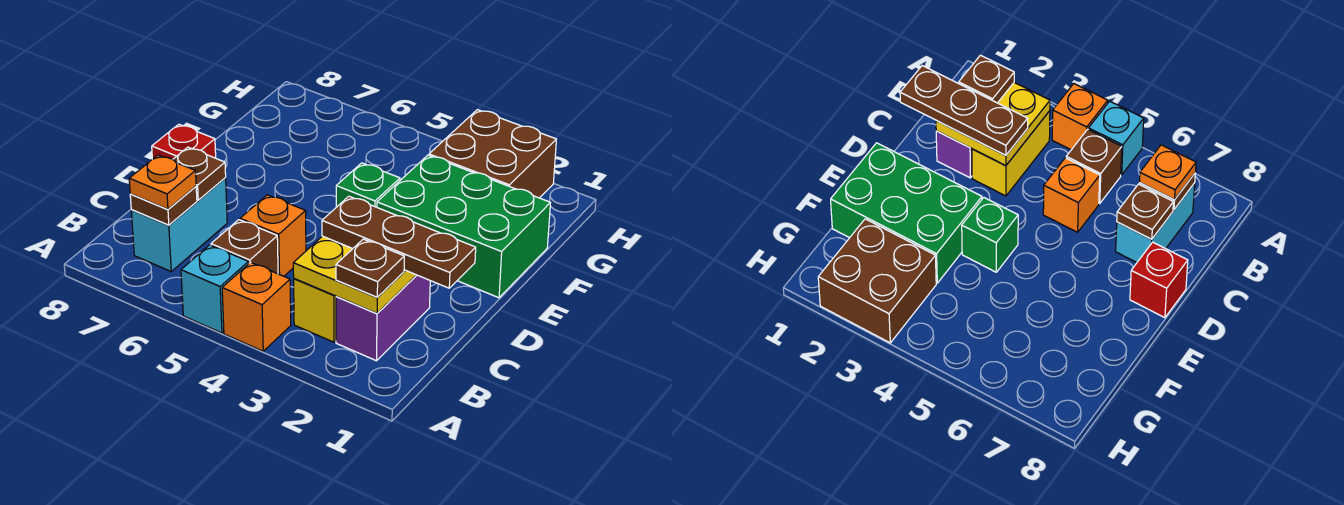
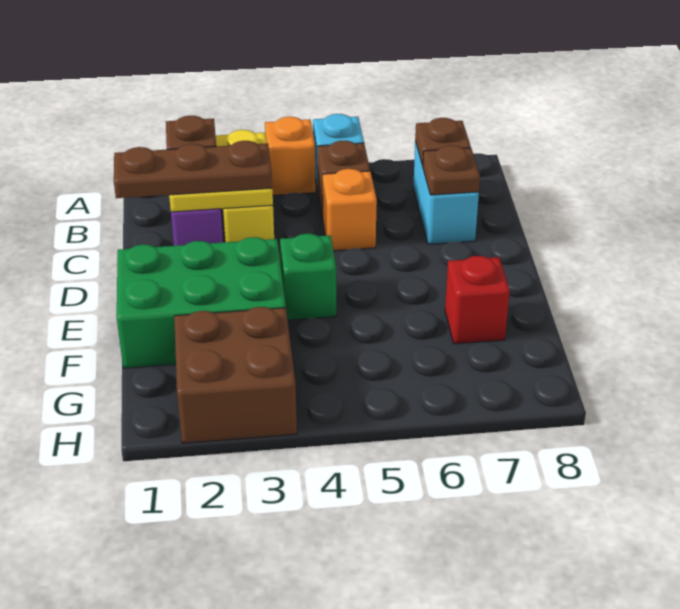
orange plate B7 level 3 -> none
red brick D8 level 1 -> red brick F7 level 1

